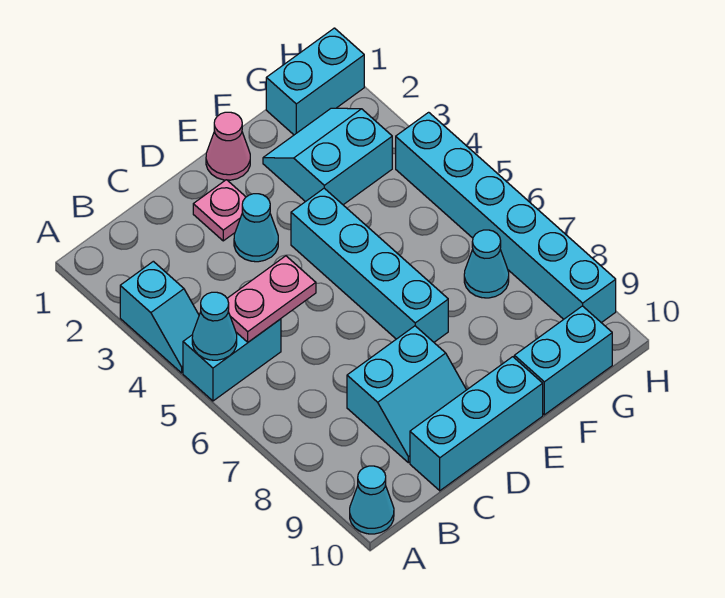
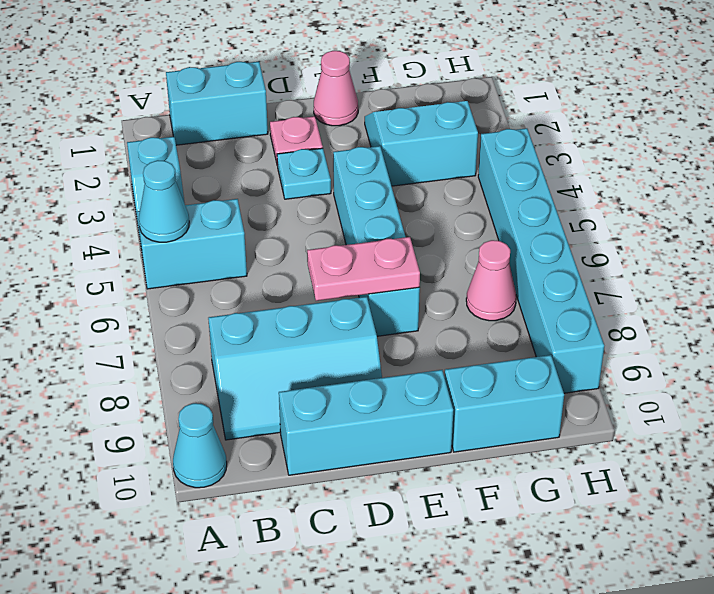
pink plate B5:C5 level 2 -> pink plate D7:E7 level 2
cyan slope C8:D9 level 1 top 8 -> cyan slope B8:D9 level 1 top 8
cyan cone D3 level 1 -> cyan plate D3 level 1
cyan brick G1:H1 level 1 -> cyan brick B1:C1 level 1
cyan cone G7 level 1 -> pink cone G7 level 1

